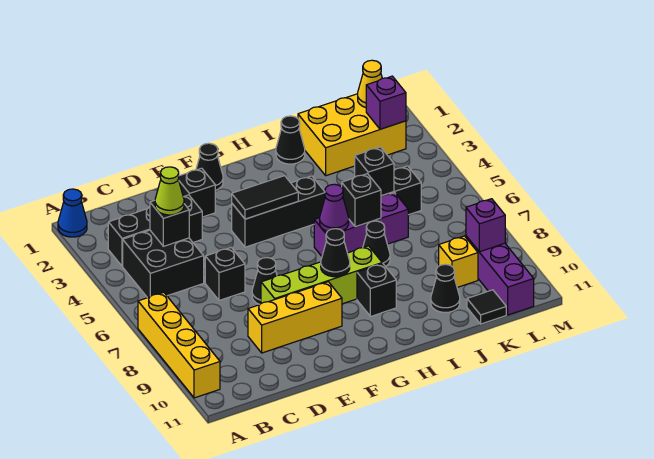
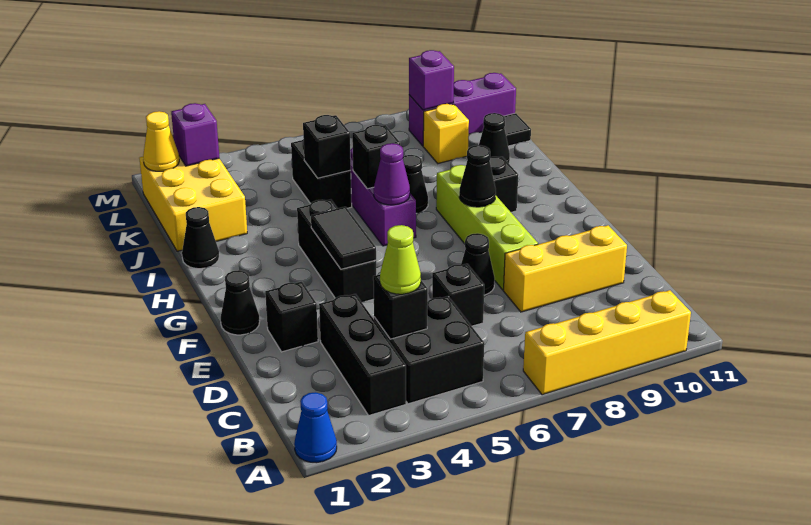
yellow brick D9:F9 level 1 -> yellow brick D8:D10 level 1

